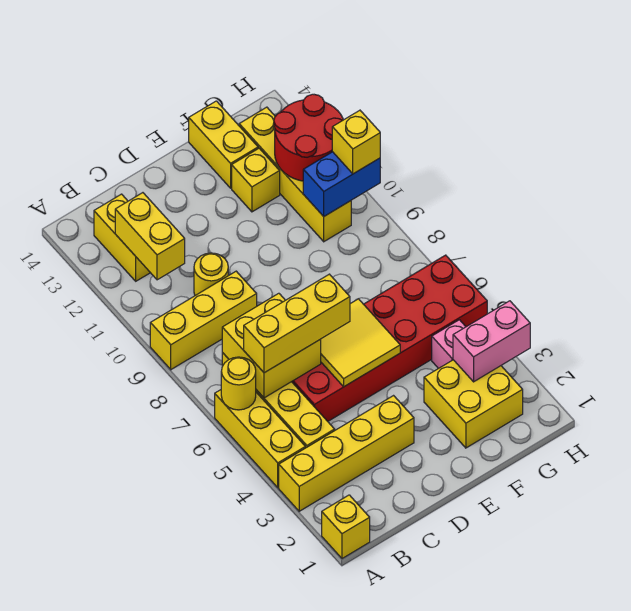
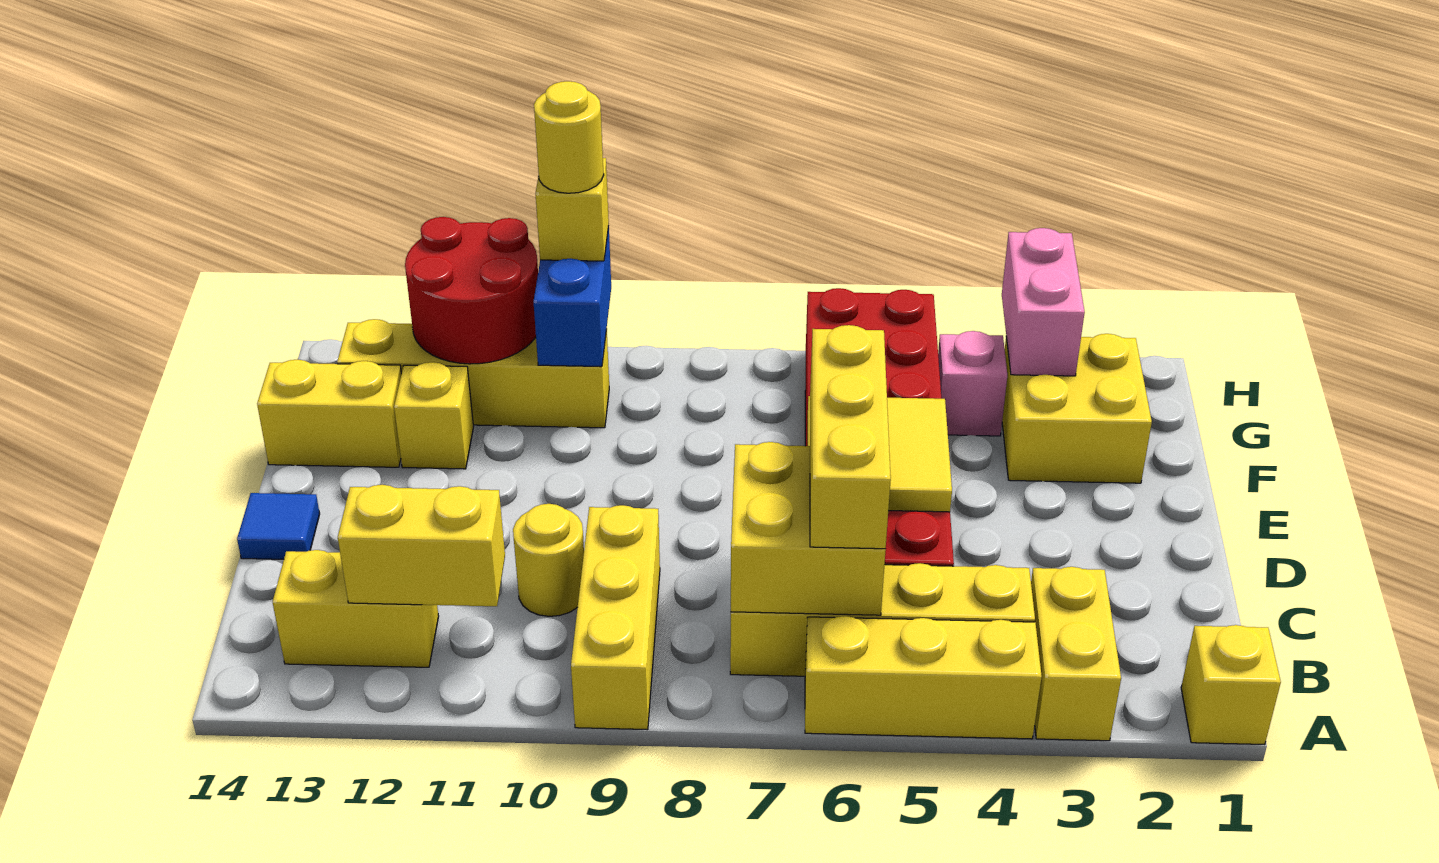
yellow brick A3:D3 level 1 -> yellow brick A3:B3 level 1
yellow round brick A6 level 2 -> yellow round brick H10 level 4
none -> blue tile D14 level 1

